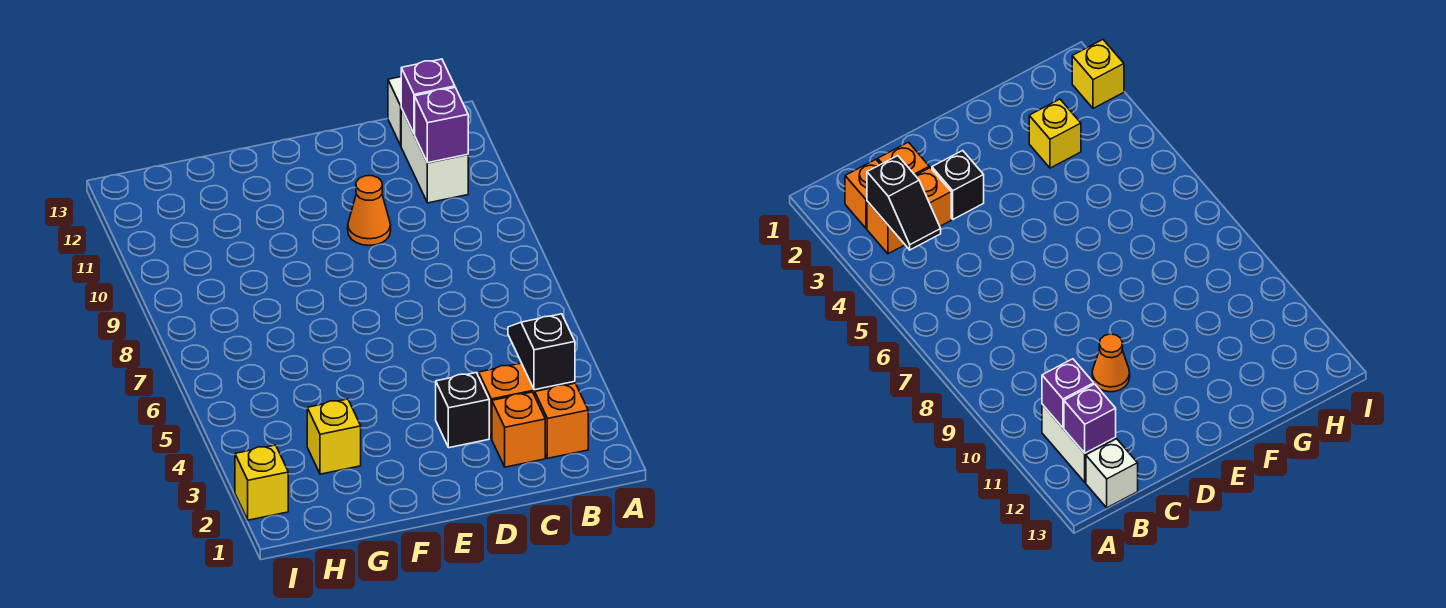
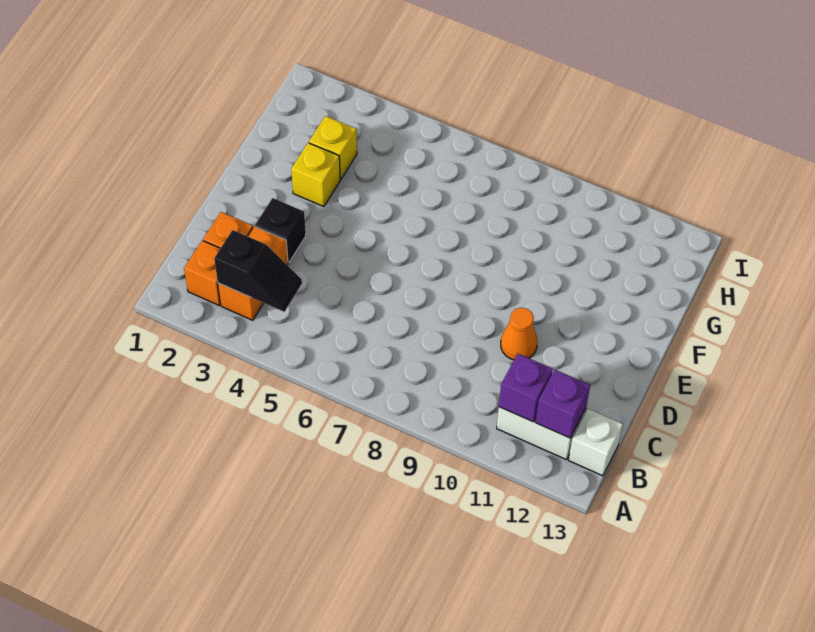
yellow brick I2 level 1 -> yellow brick F3 level 1

